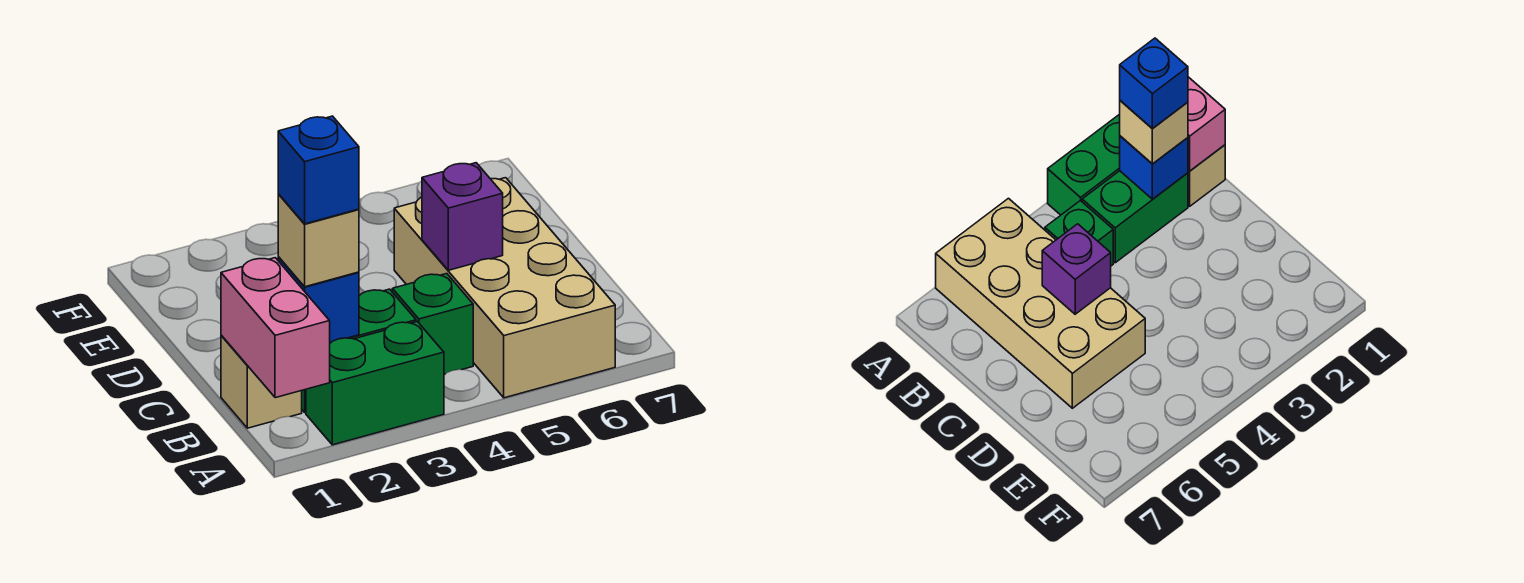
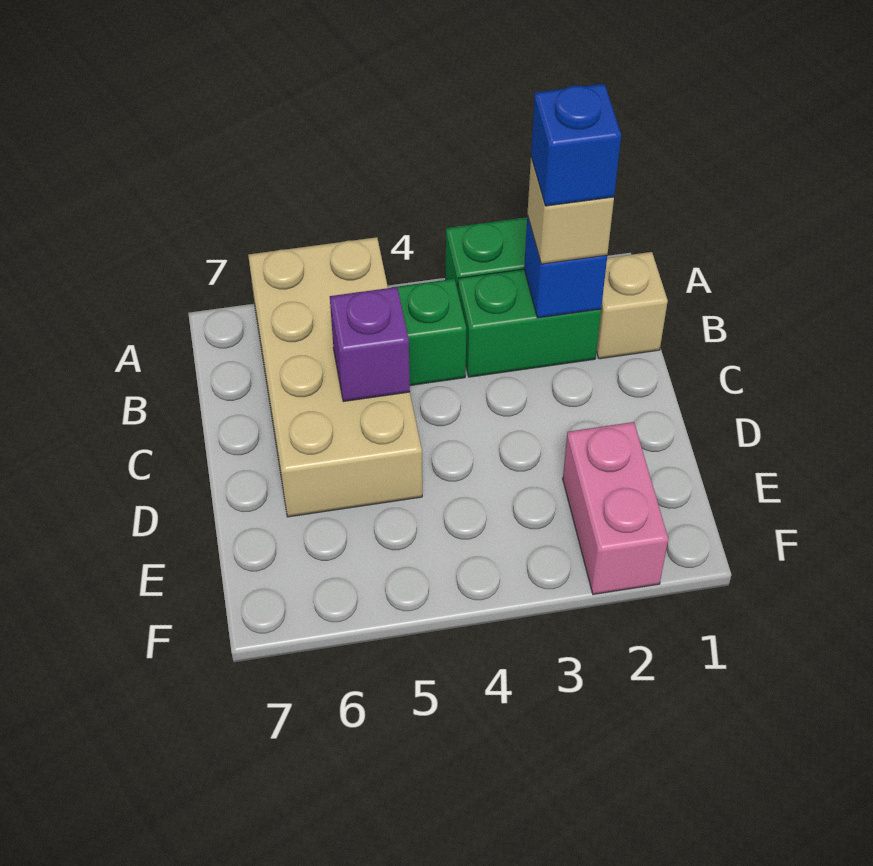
pink brick A1:B1 level 2 -> pink brick E2:F2 level 1

